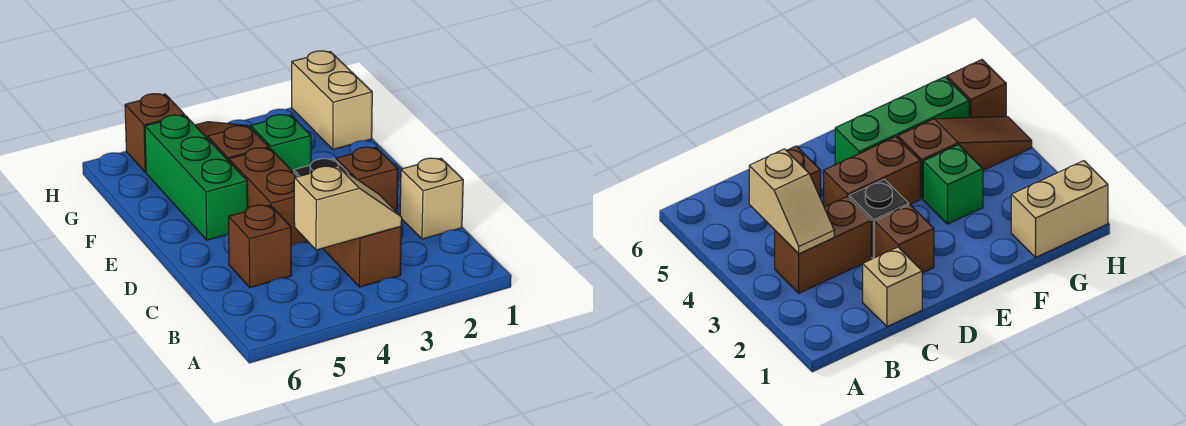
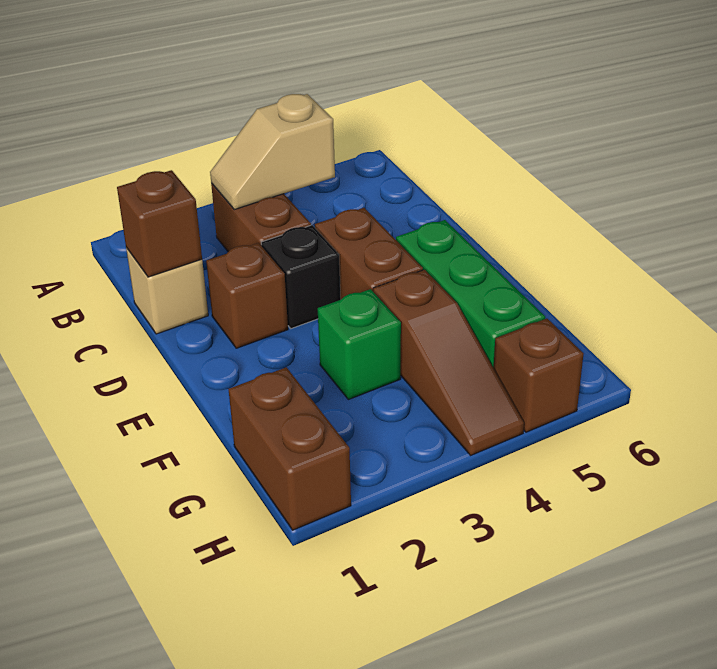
brown brick C5 level 1 -> brown brick C1 level 2
tan brick G1:H1 level 1 -> brown brick G1:H1 level 1

